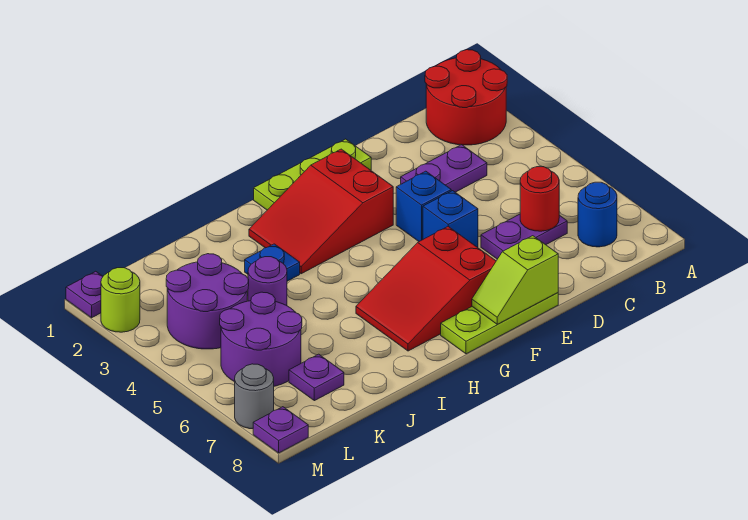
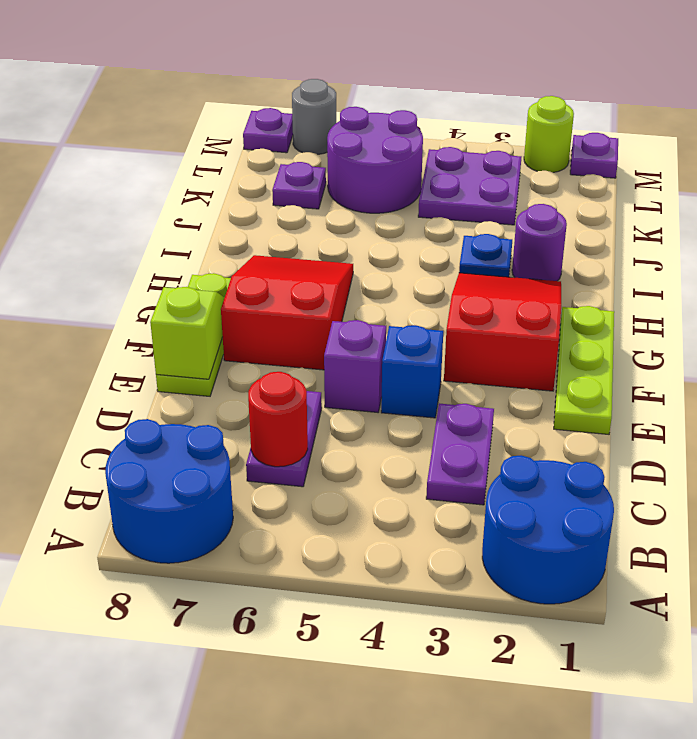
red round brick A1:B2 level 1 -> blue round brick A1:B2 level 1
blue round brick B7 level 1 -> blue round brick A7:B8 level 1
blue brick E5 level 1 -> purple brick E5 level 1
purple round brick J4 level 1 -> purple round brick I2 level 1
purple round brick K3:L4 level 1 -> purple plate K3:L4 level 1

